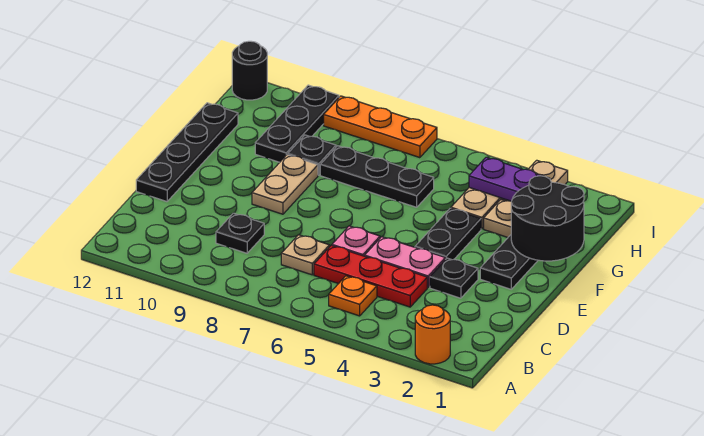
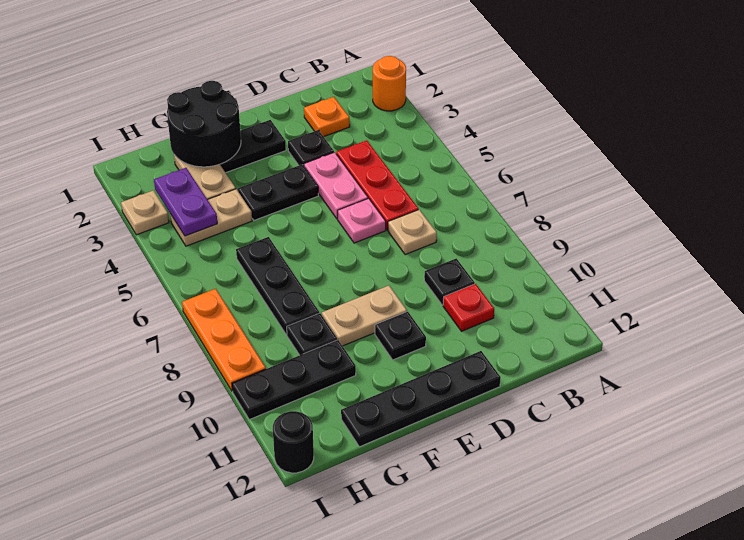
orange plate B5 level 1 -> orange plate C2 level 1
none -> red plate C10 level 1
none -> black plate E10 level 1

